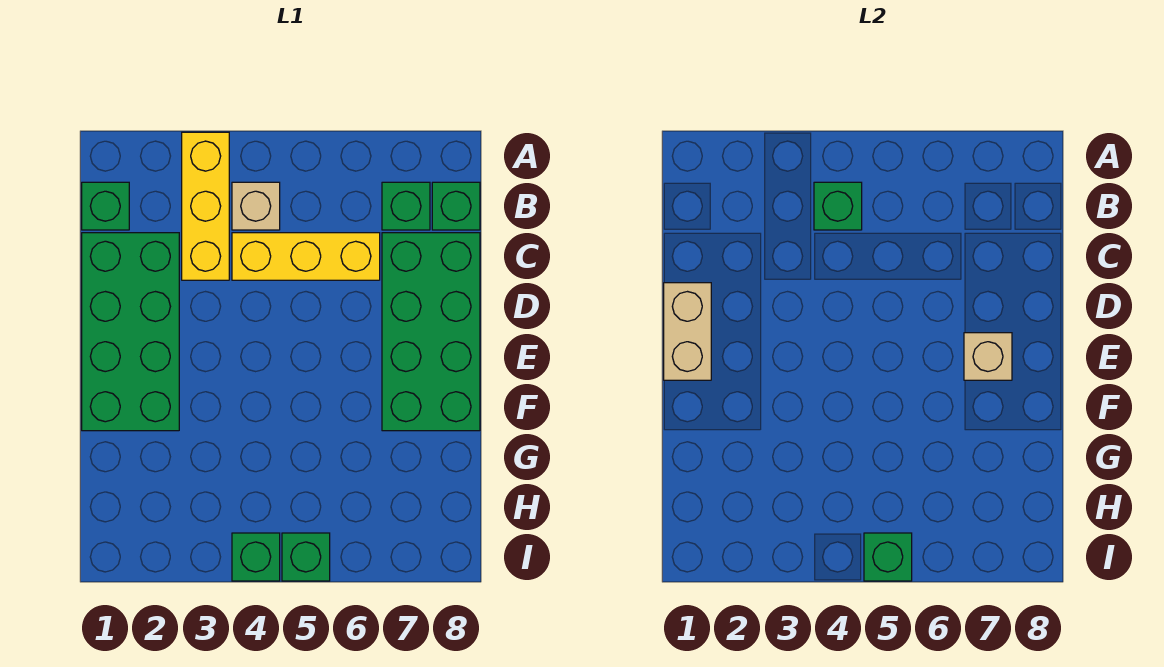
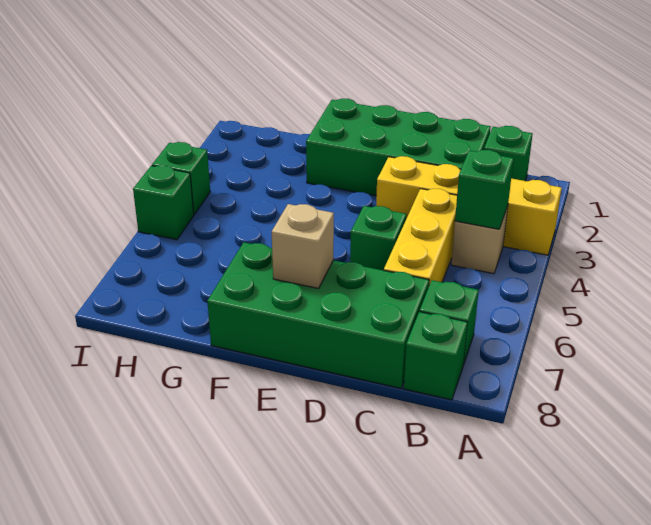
yellow brick A3:C3 level 1 -> yellow brick A3:D3 level 1
tan brick D1:E1 level 2 -> none
green brick I5 level 2 -> green brick D5 level 1

